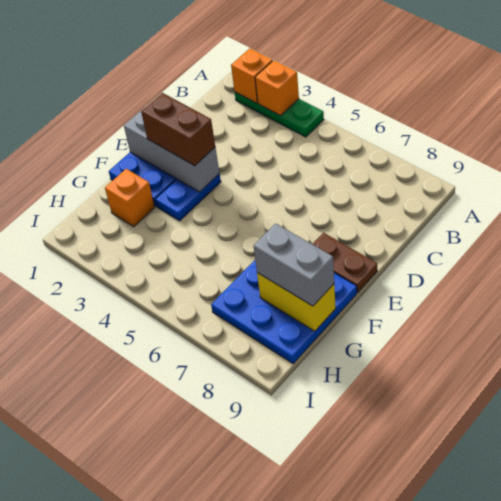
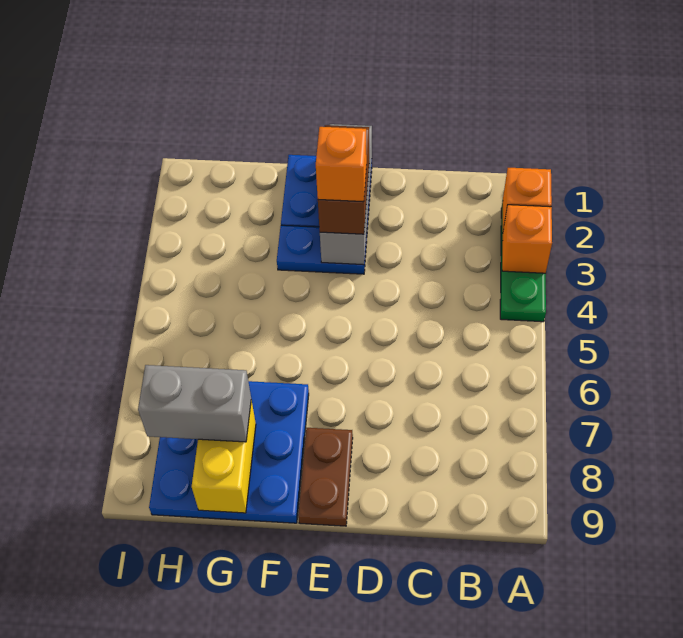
orange brick G2 level 1 -> orange brick E3 level 4
grey brick G8:G9 level 3 -> grey brick G8:H8 level 3

